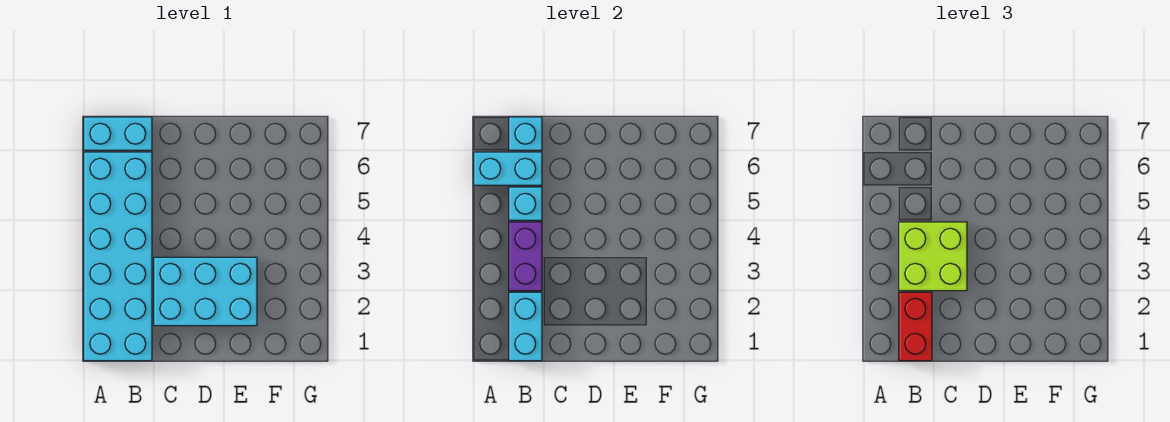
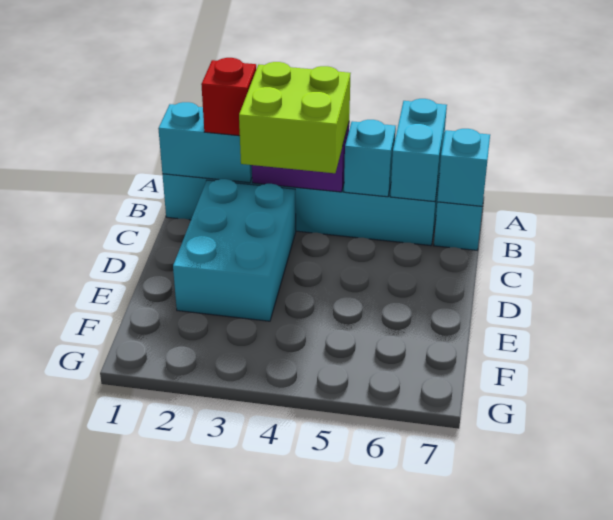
red brick B1:B2 level 3 -> red brick B2 level 3

